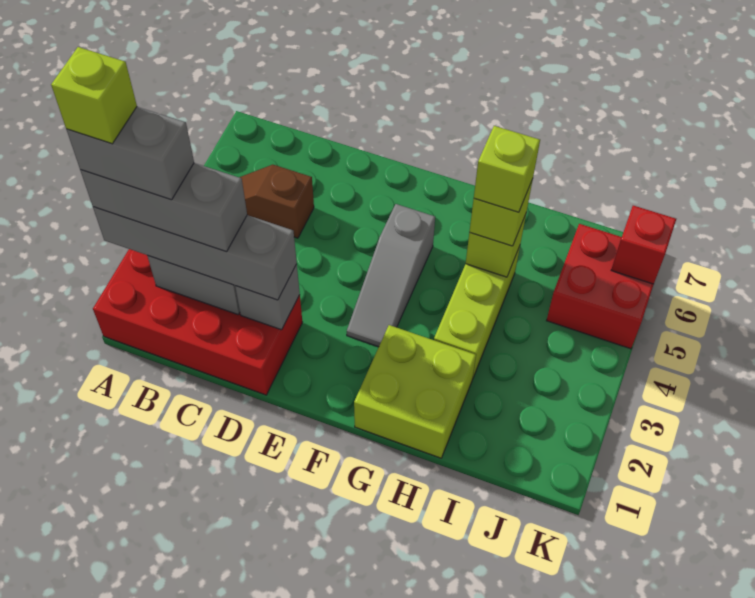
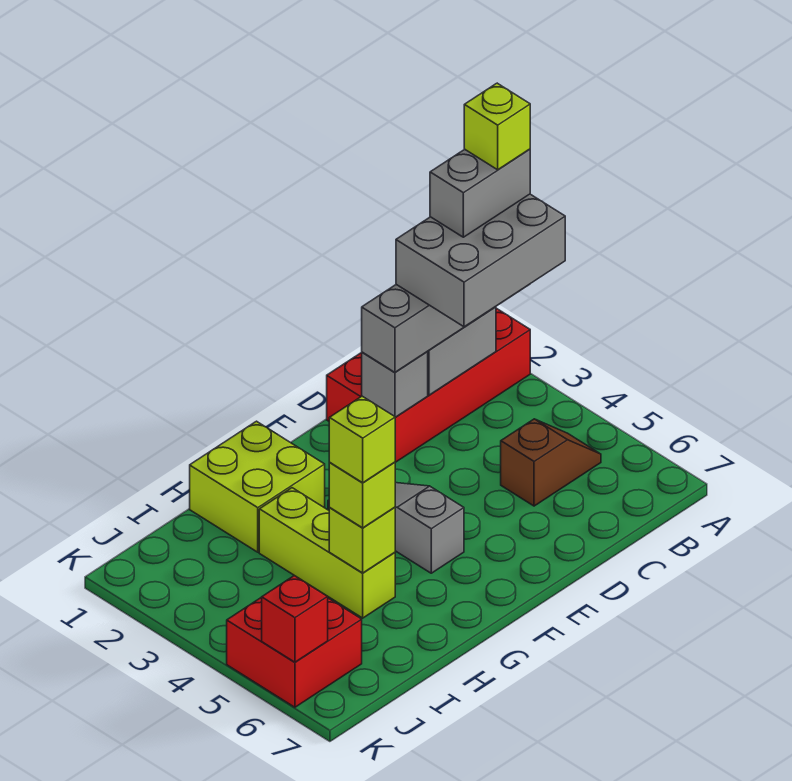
grey brick A2:C2 level 4 -> grey brick A2:C3 level 4

